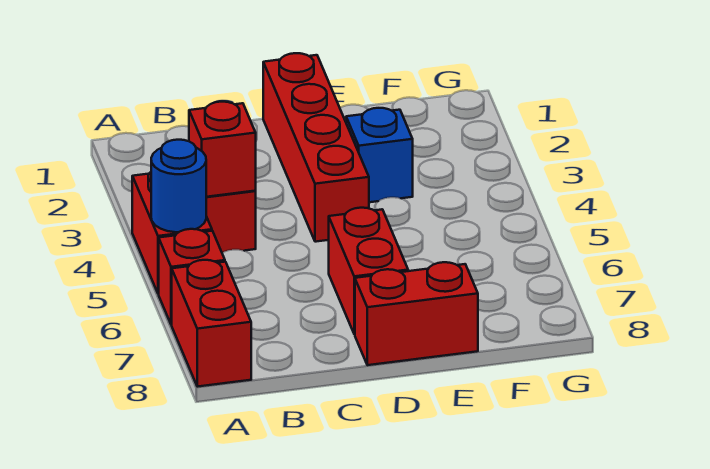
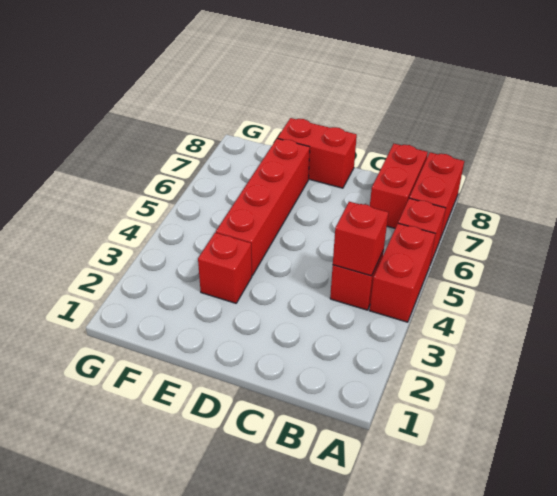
blue round brick A5 level 2 -> none
red brick D1:D4 level 1 -> red brick E4:E7 level 1
red brick D6:D7 level 1 -> red brick B7:B8 level 1
blue brick E3 level 1 -> red brick E3 level 1

